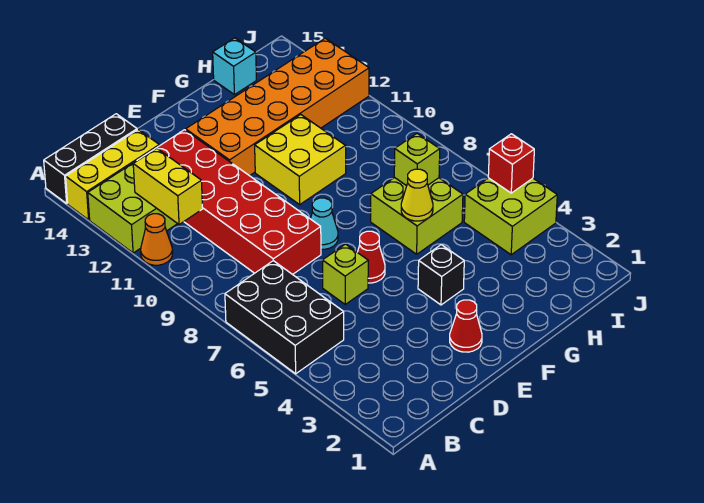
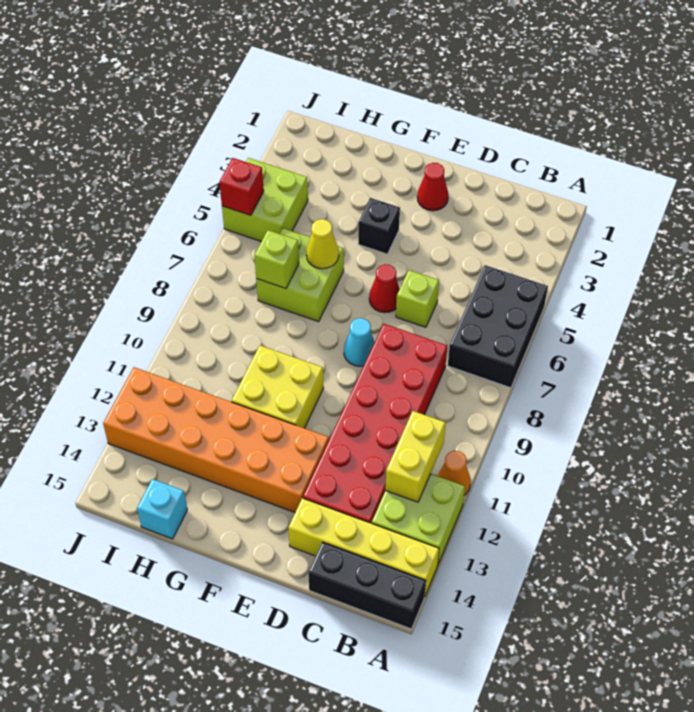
yellow brick A14:C14 level 1 -> yellow brick A14:D14 level 1

